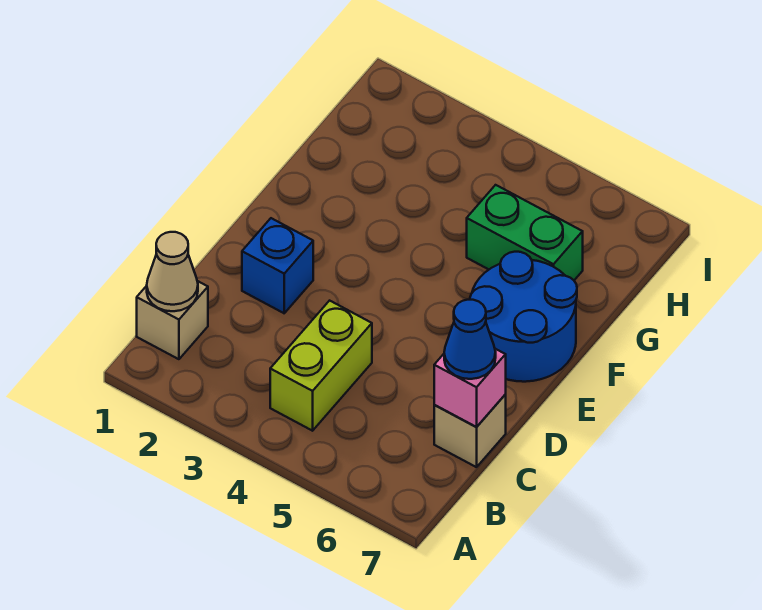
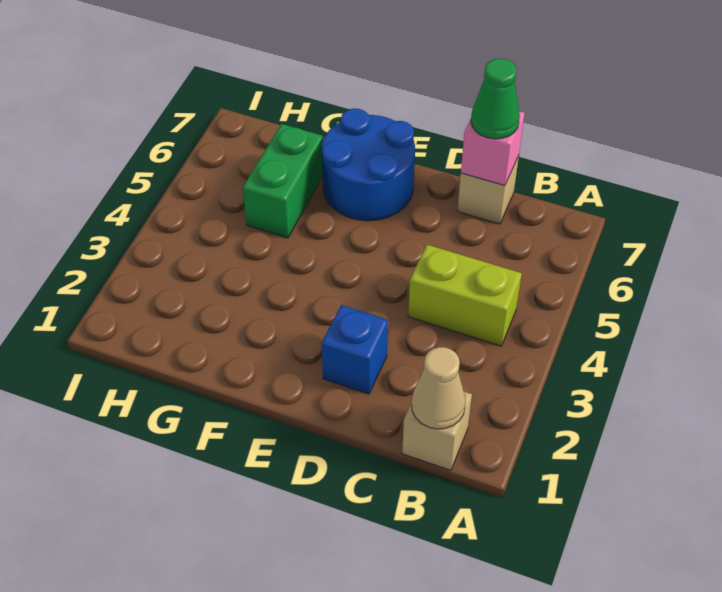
blue cone C7 level 3 -> green cone C7 level 3

